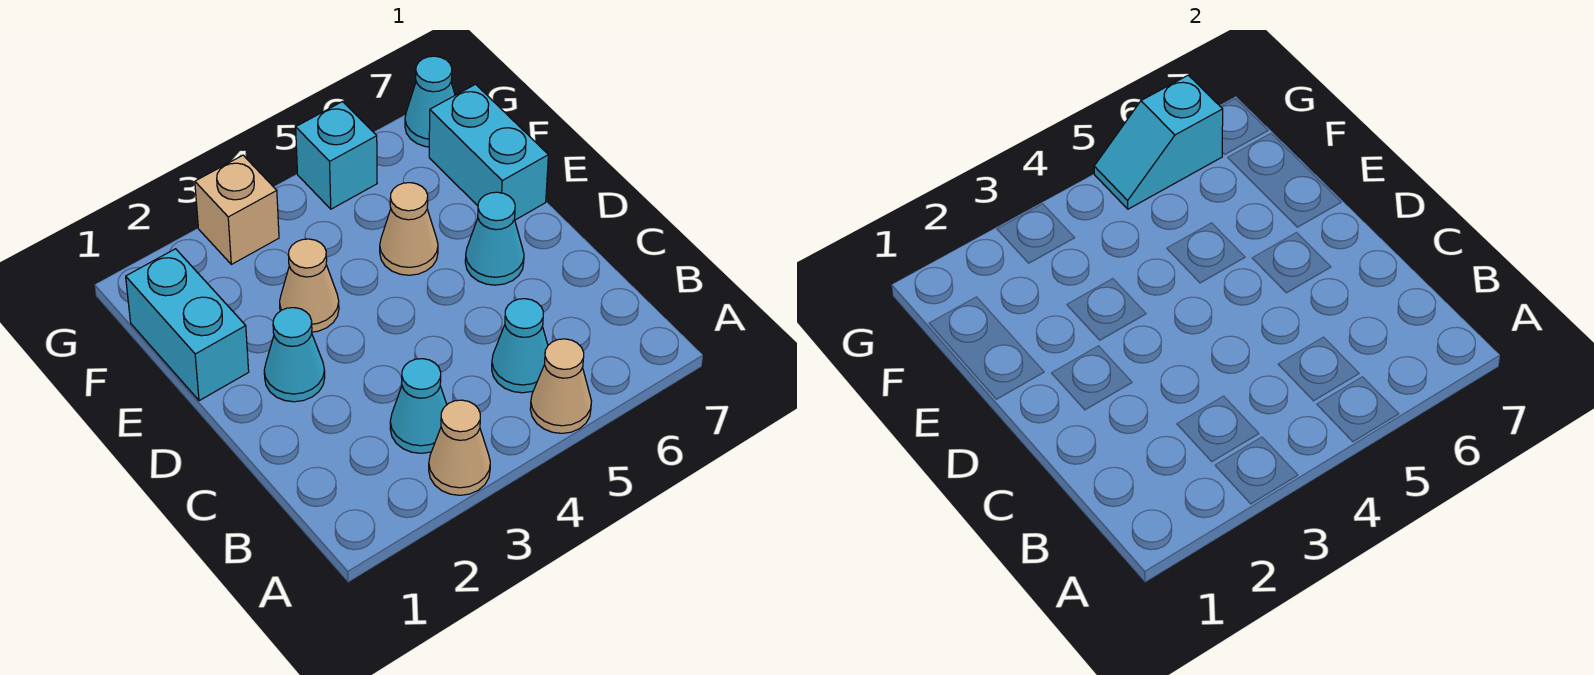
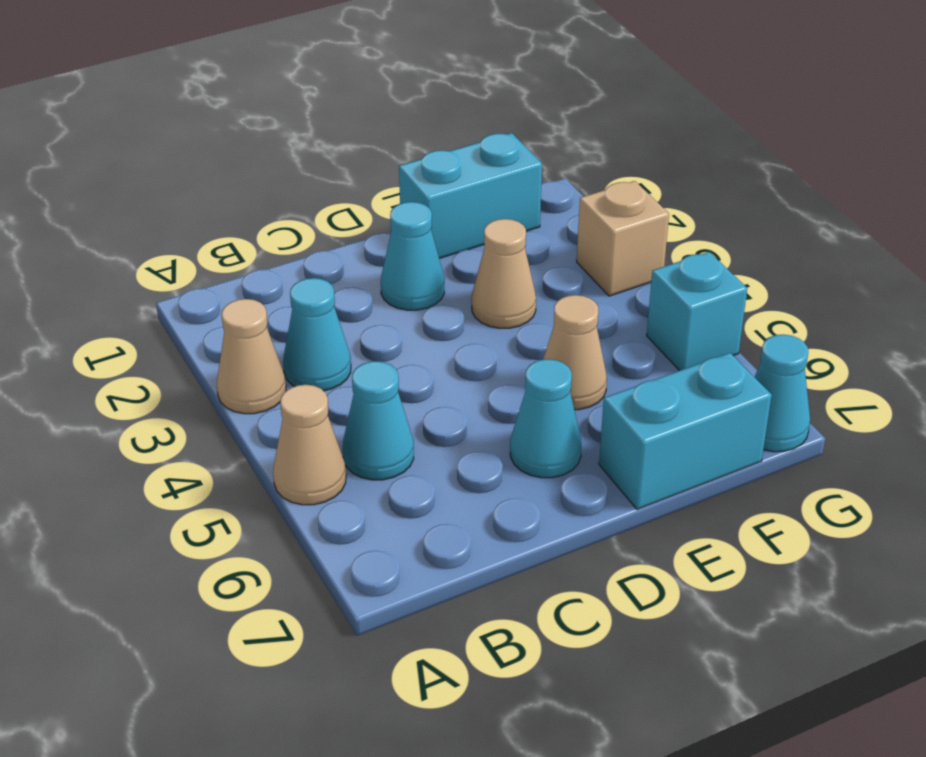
cyan slope G5:G6 level 2 top 6 -> none

